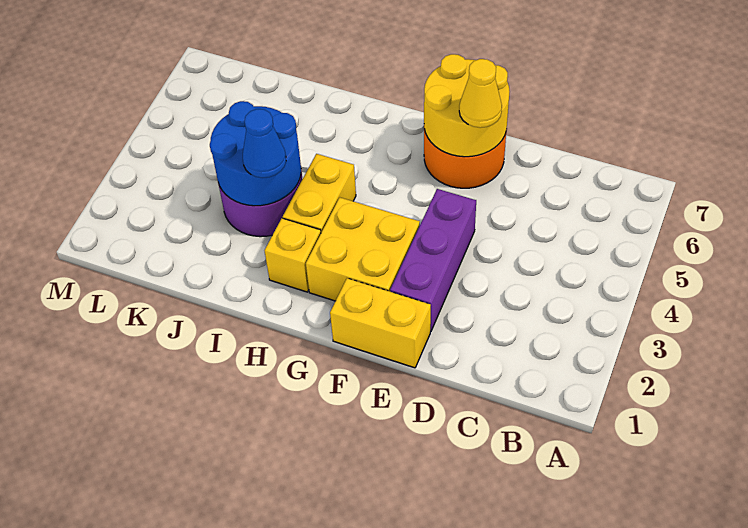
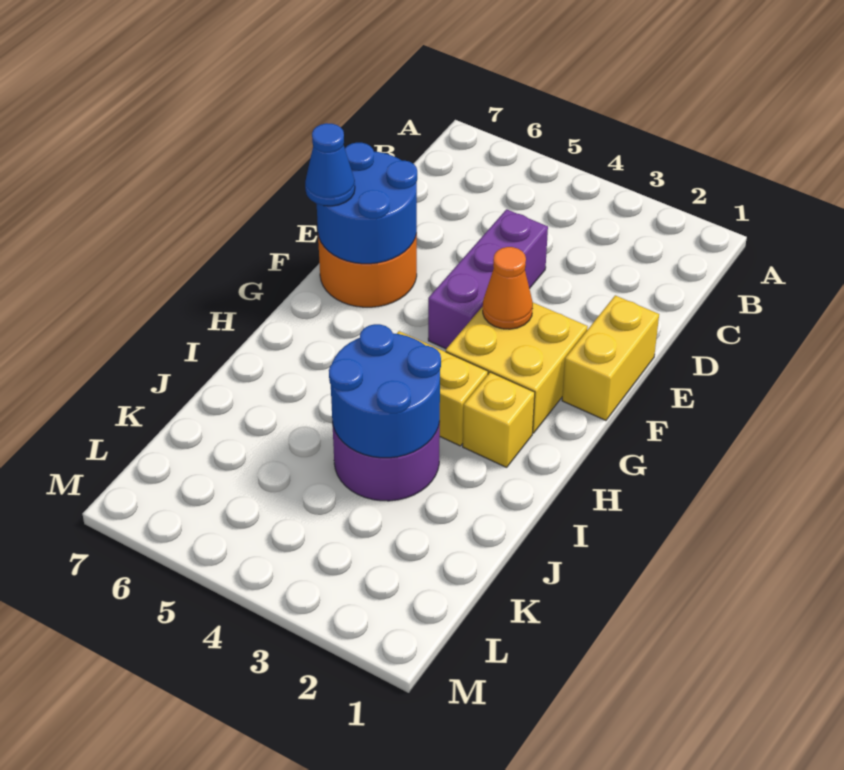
purple brick E2:E4 level 1 -> purple brick D4:F4 level 1
yellow round brick E6:F7 level 2 -> blue round brick E6:F7 level 2
yellow cone E6 level 3 -> none
none -> orange cone F3 level 2
blue cone I3 level 3 -> blue cone F7 level 3

